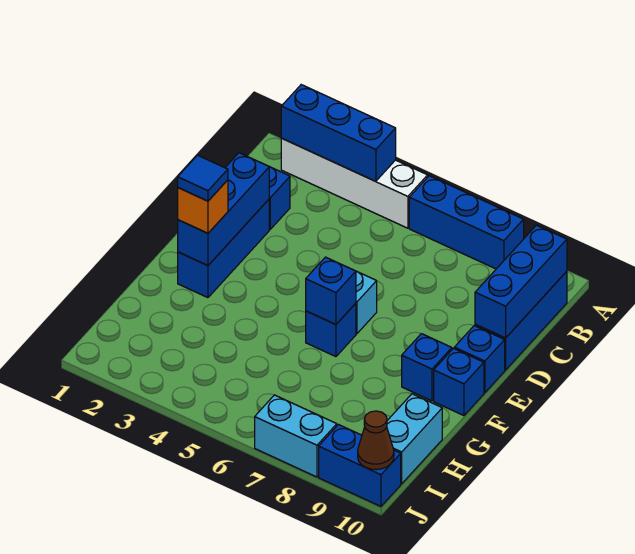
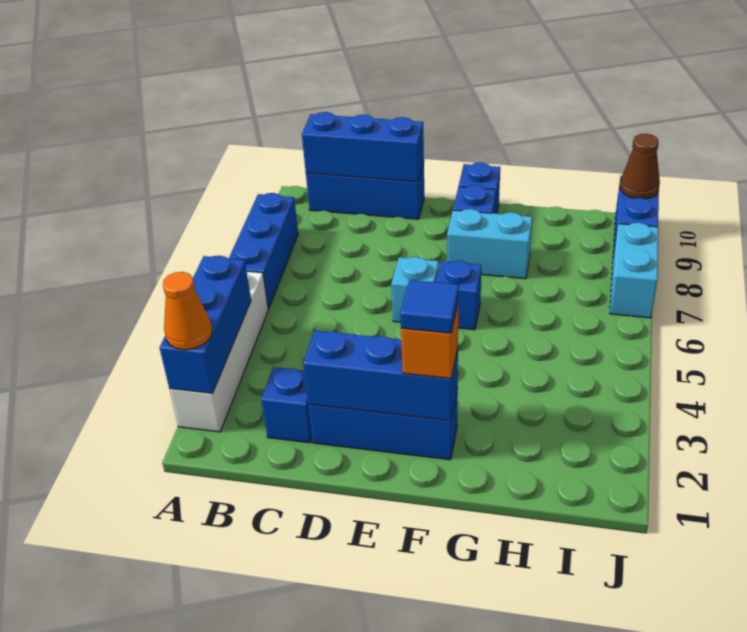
none -> orange cone A2 level 3
blue brick E10 level 1 -> none
blue brick F6 level 2 -> none
cyan brick H10:I10 level 1 -> cyan brick F8:G8 level 1

